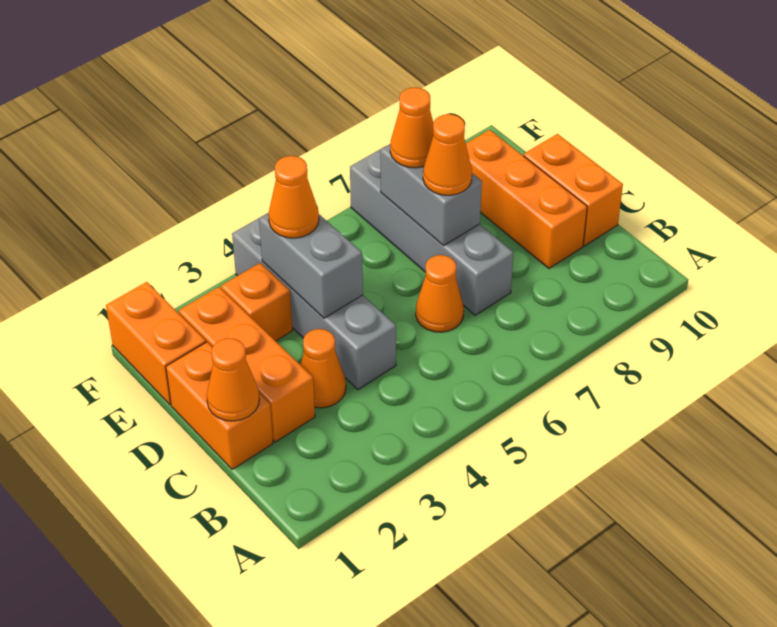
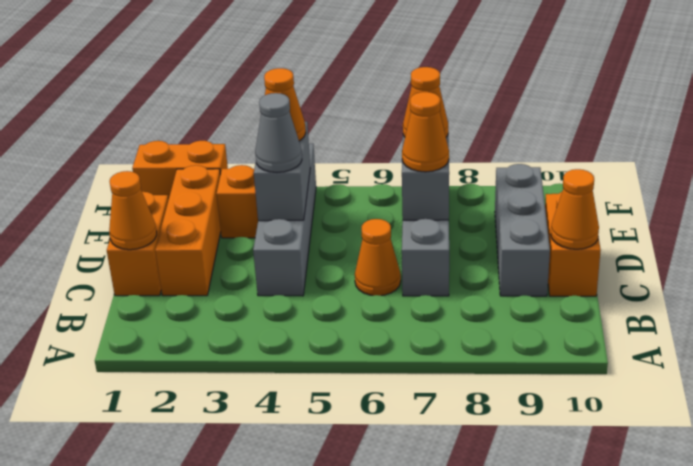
orange cone C3 level 1 -> orange cone C10 level 2
orange brick C9:E9 level 1 -> grey brick C9:E9 level 1
none -> grey cone D4 level 3
orange brick E1:F1 level 1 -> orange brick F1:F2 level 1

